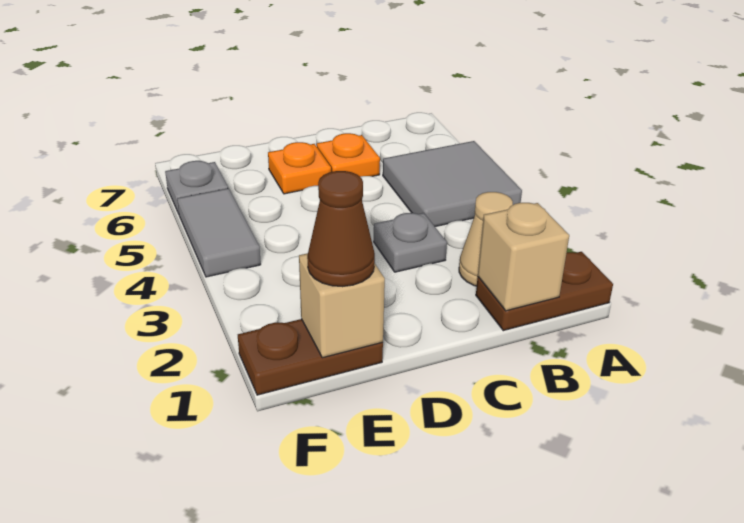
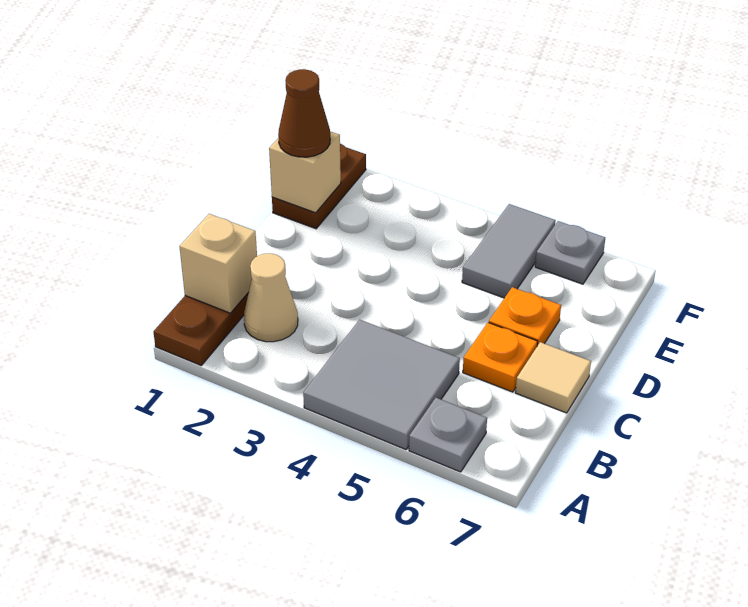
grey plate C3 level 1 -> grey plate A6 level 1
none -> tan tile C7 level 1
grey tile F4:F5 level 1 -> grey tile E5:F5 level 1

